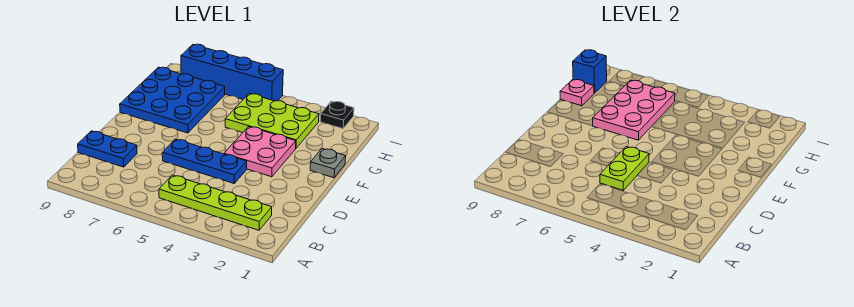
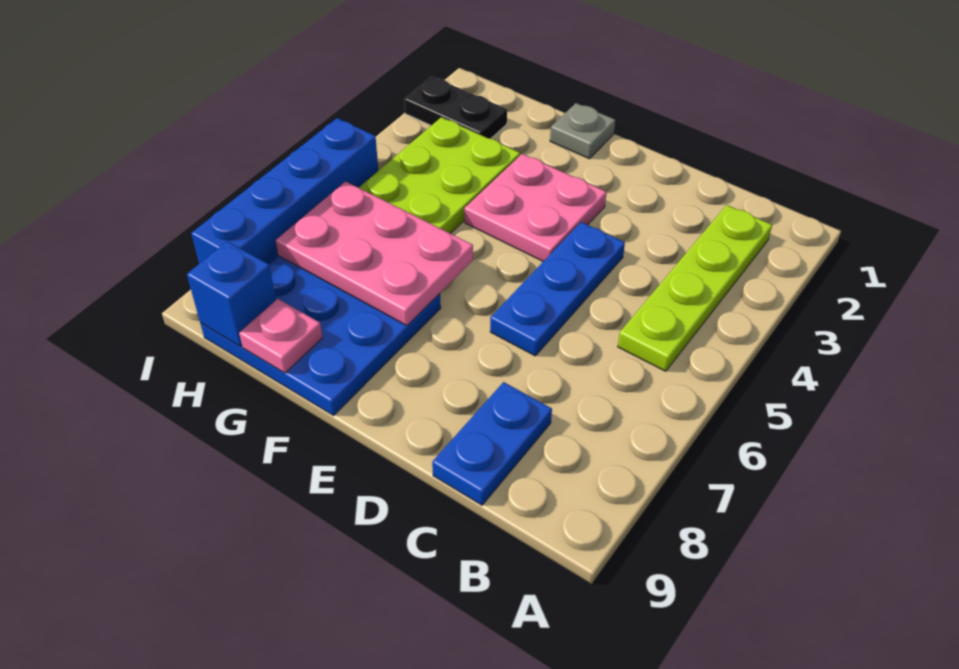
lime plate C5:D5 level 2 -> none
black plate I2 level 1 -> black plate H2:I2 level 1

